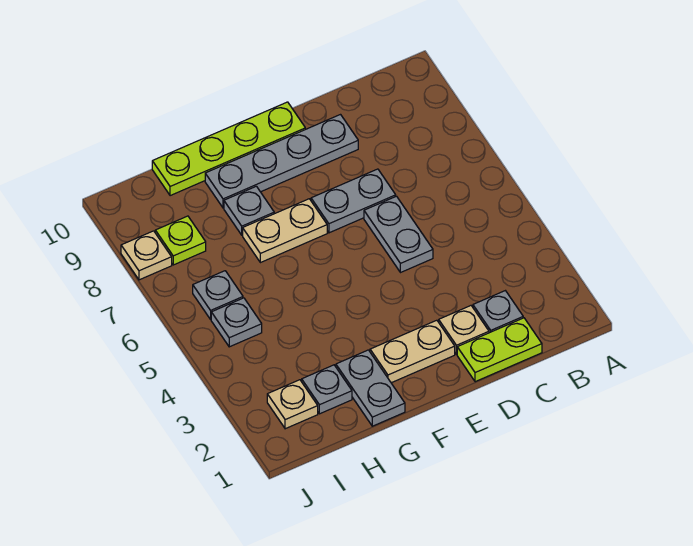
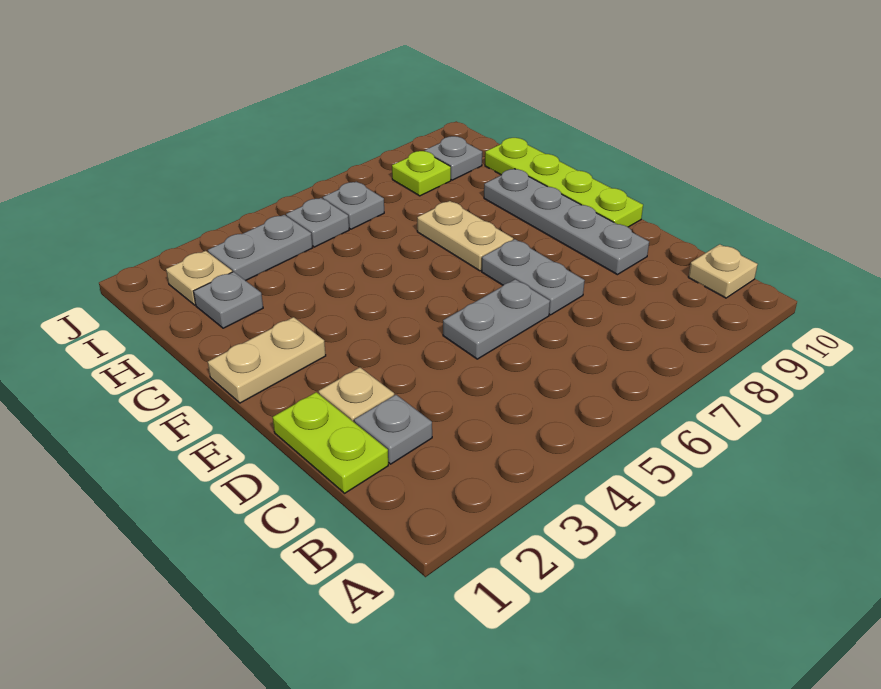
tan plate E2:F2 level 1 -> tan plate F1:F2 level 1
grey plate G1:G2 level 1 -> grey plate I3:I4 level 1
grey plate G8 level 1 -> grey plate I9 level 1
tan plate J8 level 1 -> tan plate B10 level 1

